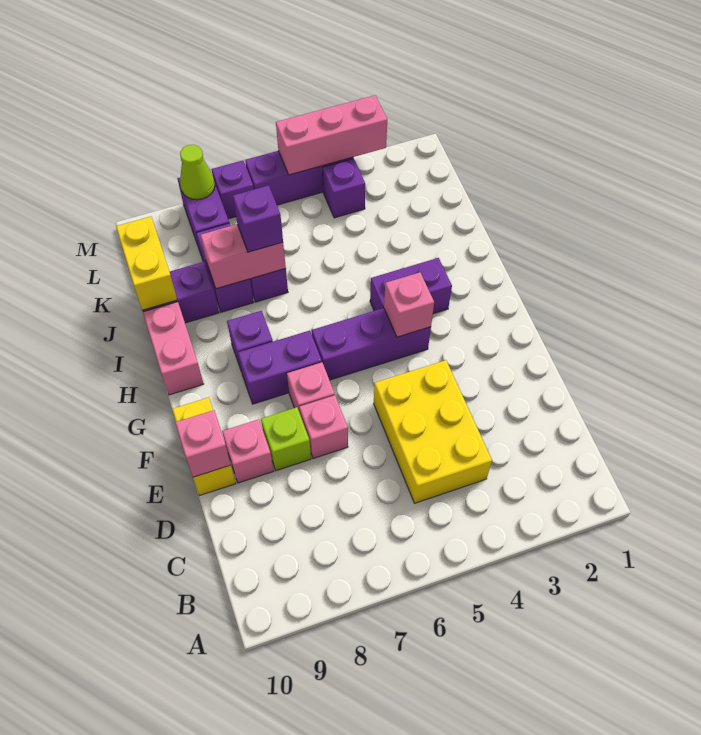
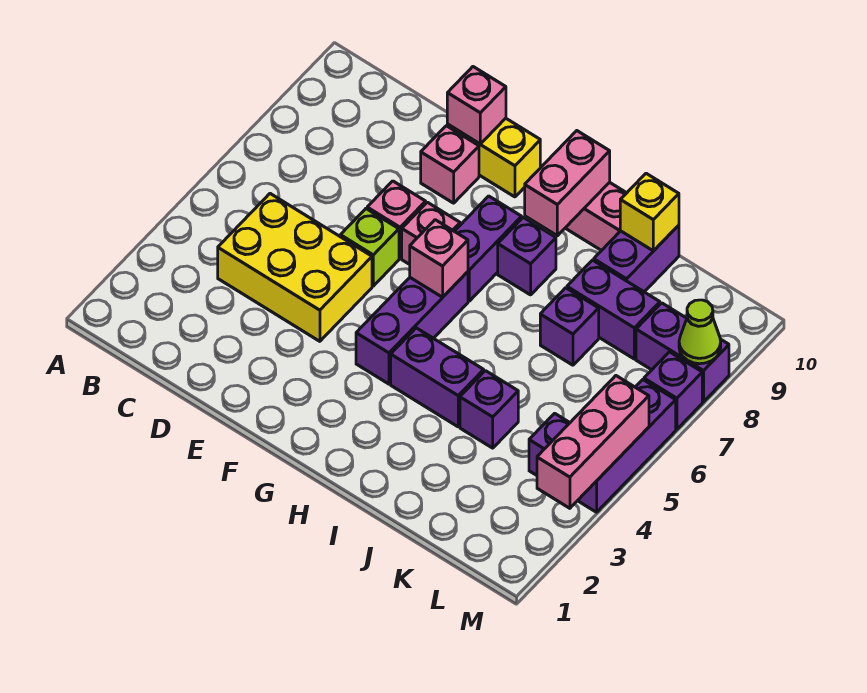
lime brick E8 level 1 -> lime brick E6 level 1
pink brick G4 level 2 -> pink brick G6 level 2
purple brick H3:H4 level 1 -> purple brick H4:I4 level 1
pink brick J7:J8 level 2 -> pink brick H9:H10 level 2
purple brick J7 level 3 -> purple brick J4 level 1
yellow brick J10:K10 level 2 -> yellow brick J10 level 2

